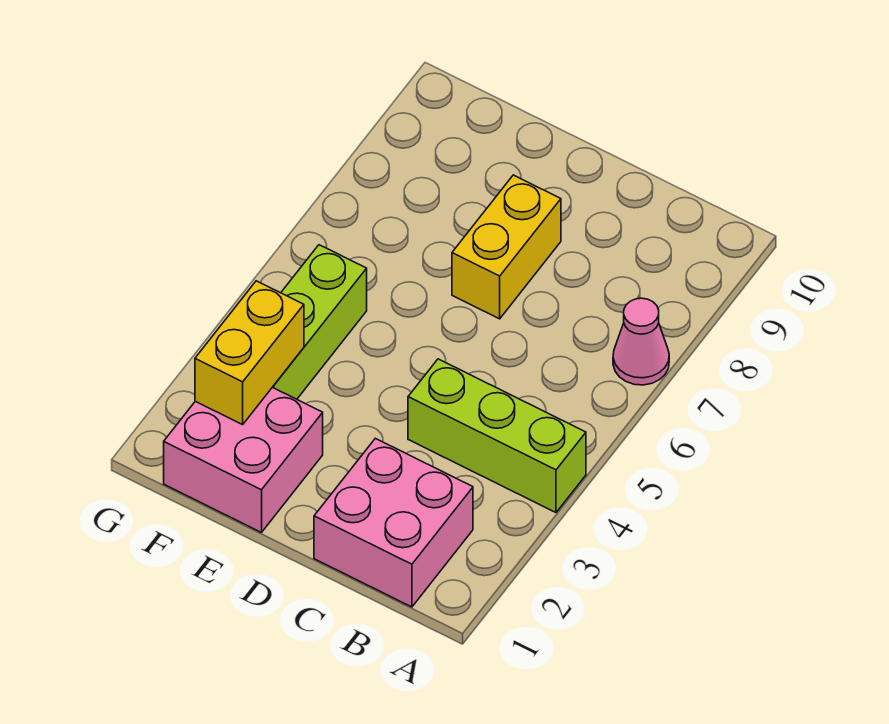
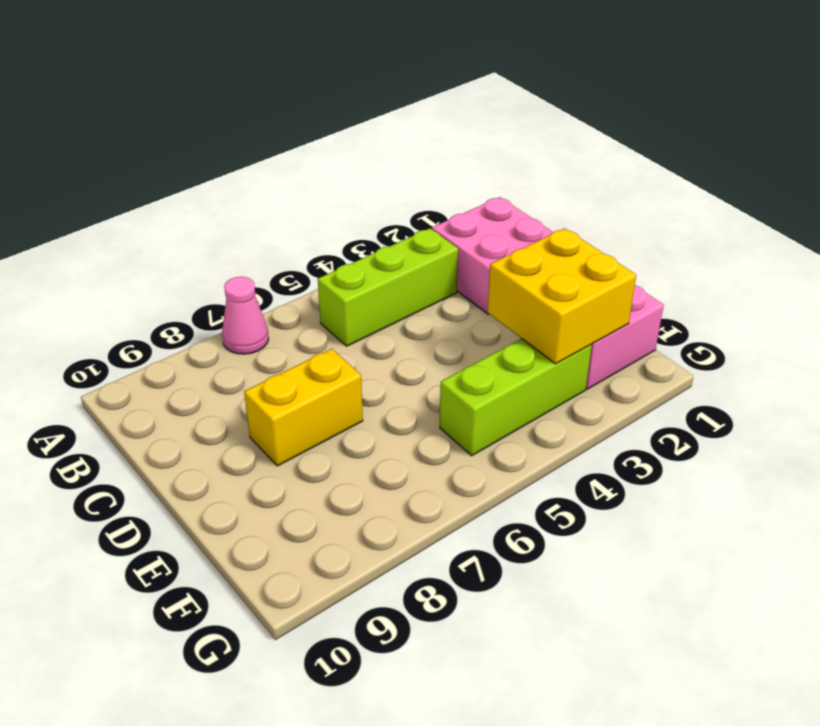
lime brick A4:C4 level 1 -> lime brick B3:B5 level 1
yellow brick F2:F3 level 2 -> yellow brick E2:F3 level 2

